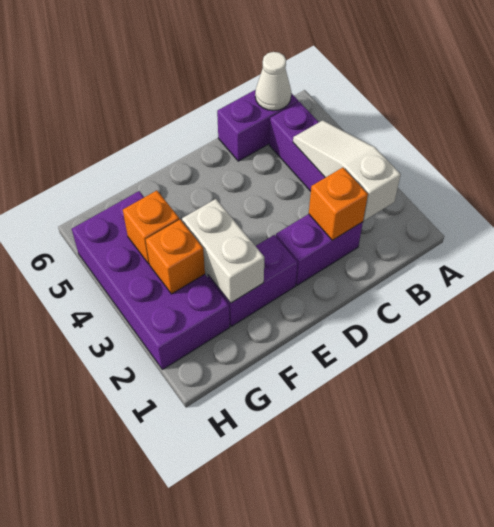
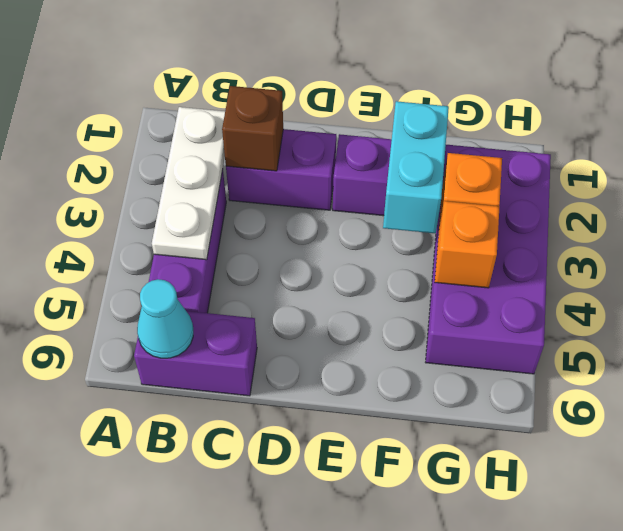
white slope B2:B4 level 2 top 2 -> white plate B2:B4 level 2
white cone B6 level 2 -> cyan cone B6 level 2
orange brick C2 level 2 -> brown brick C2 level 2
white brick F2:F3 level 2 -> cyan brick F2:F3 level 2

